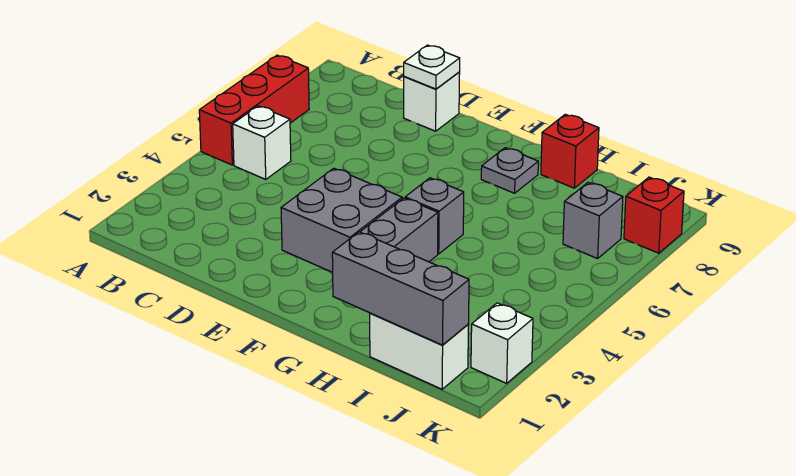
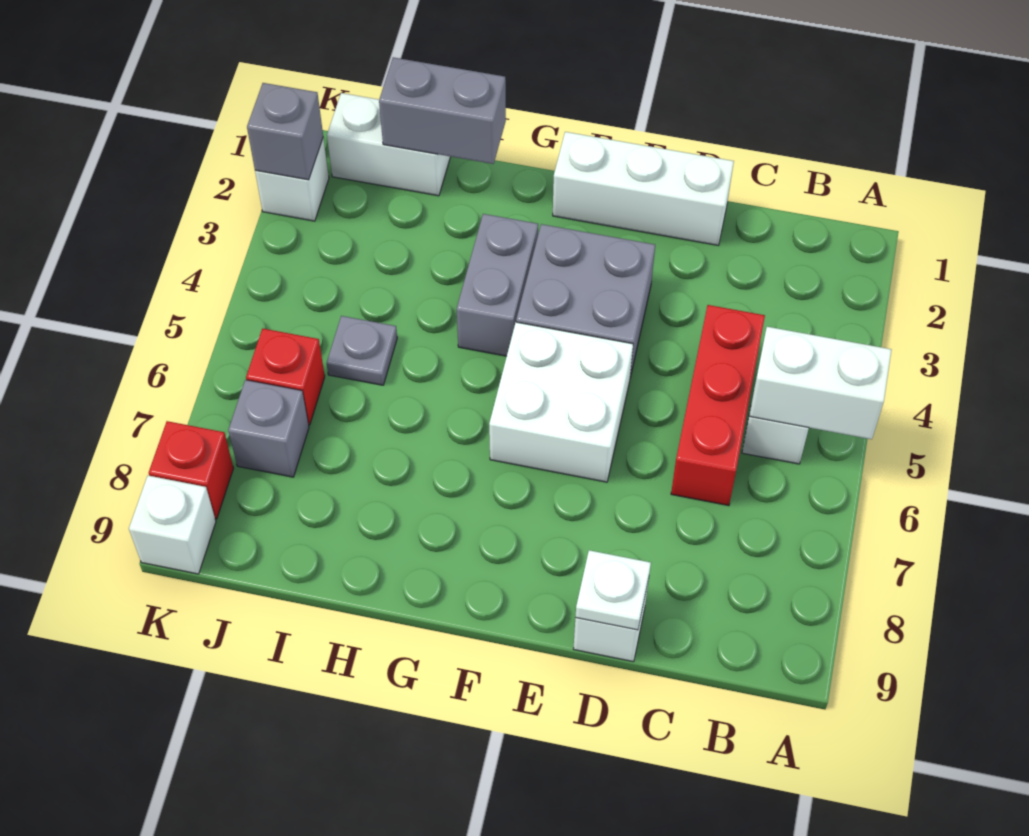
red brick A5:A7 level 1 -> red brick C4:C6 level 1
none -> white brick A5:B5 level 2
none -> white brick D1:F1 level 1
none -> white brick E5:F6 level 1
grey brick G5 level 1 -> grey brick K2 level 2
grey plate G8 level 1 -> grey plate I5 level 1
grey brick H1:J1 level 2 -> grey brick H1:I1 level 2
red brick H9 level 1 -> red brick J6 level 1
none -> white brick K9 level 1

